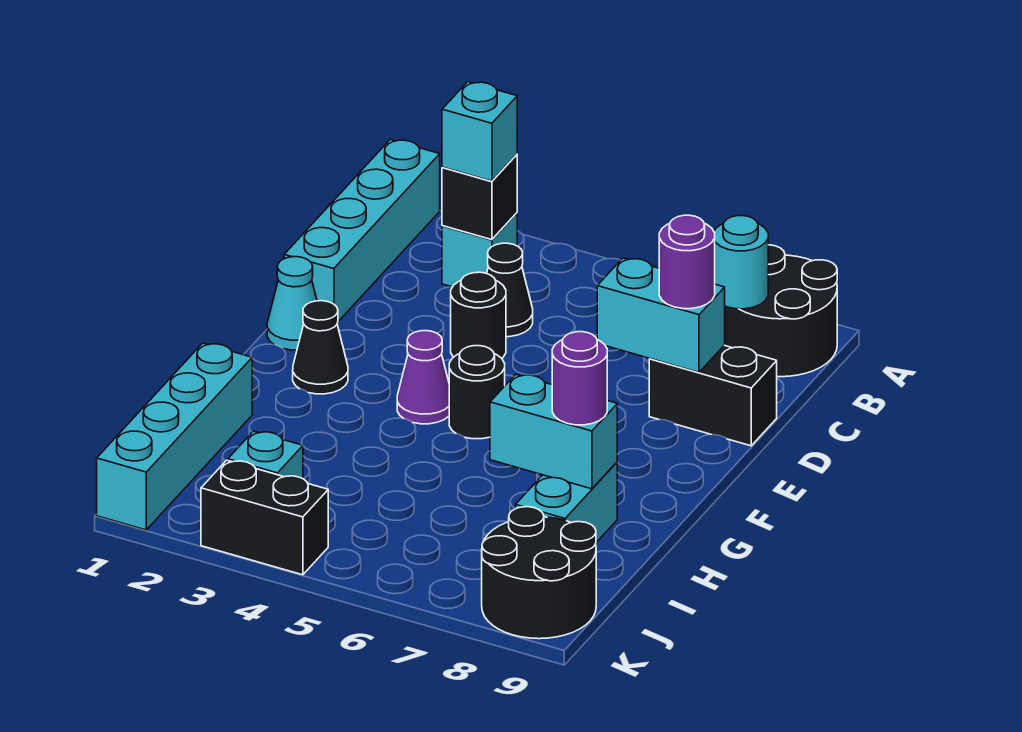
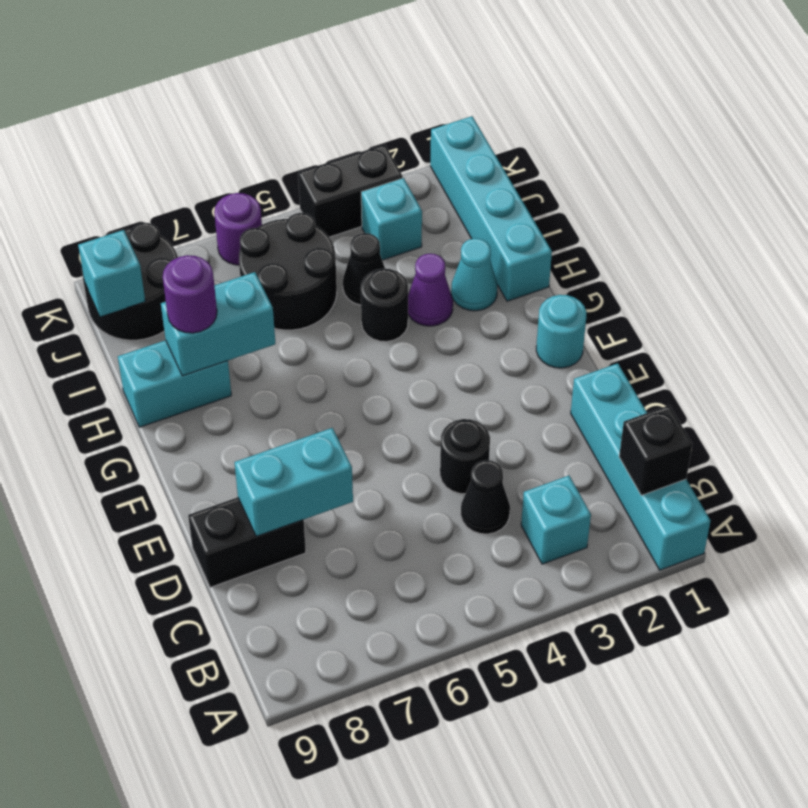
black round brick A8:B9 level 1 -> black round brick I5:J6 level 1
black brick B3 level 2 -> black brick B1 level 2
cyan brick B3 level 3 -> cyan brick J9 level 2
cyan round brick B8 level 2 -> cyan round brick F1 level 1
purple round brick D8 level 3 -> purple round brick K6 level 1
cyan cone E1 level 1 -> cyan cone H2 level 1
black cone F2 level 1 -> black cone I4 level 1
purple cone F4 level 1 -> purple cone H3 level 1
black round brick F5 level 1 -> black round brick H4 level 1
cyan brick H8:I8 level 1 -> cyan brick H8:H9 level 1

